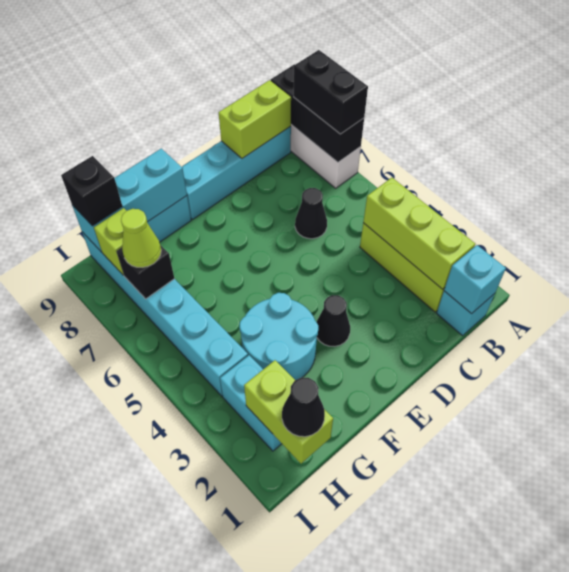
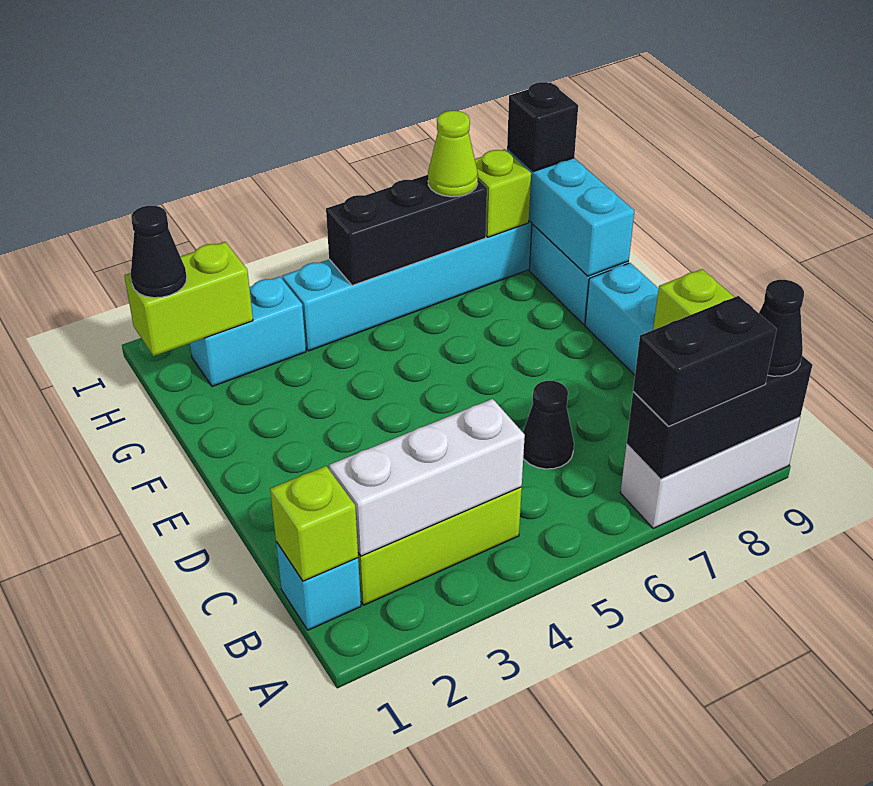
cyan brick B1 level 2 -> lime brick B1 level 2
lime brick B2:B4 level 2 -> white brick B2:B4 level 2
black cone E3 level 1 -> black cone A9 level 3
cyan round brick F3:G4 level 1 -> none
black brick H7 level 2 -> black brick H5:H7 level 2

